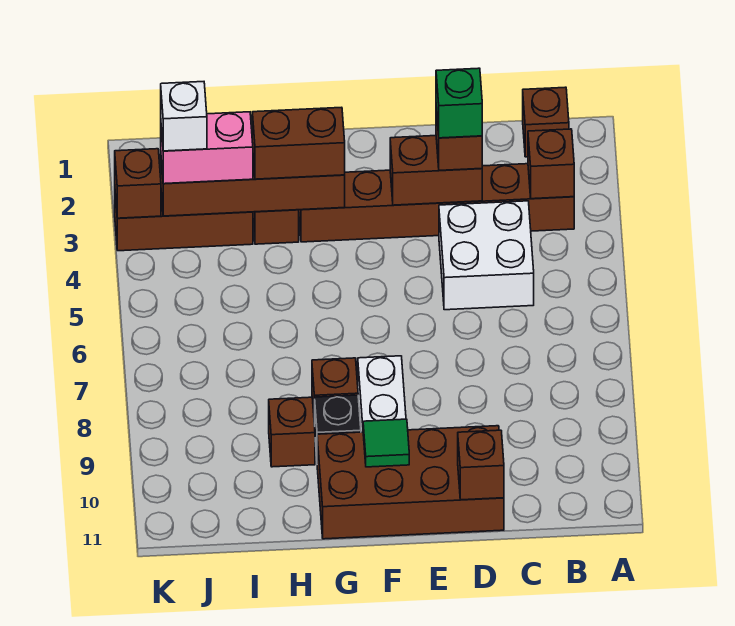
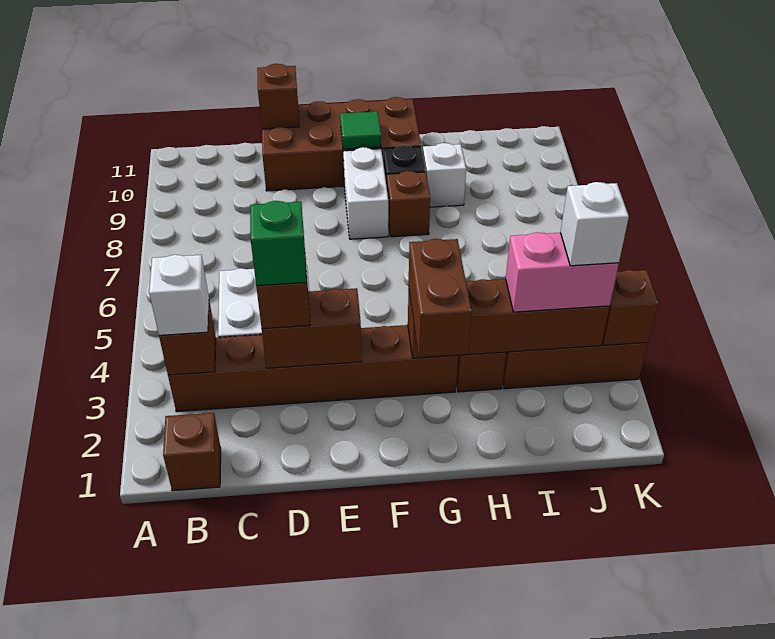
none -> white brick B3 level 3
brown brick G3:H3 level 3 -> brown brick G2:G3 level 3
brown brick H9 level 1 -> white brick H9 level 1

